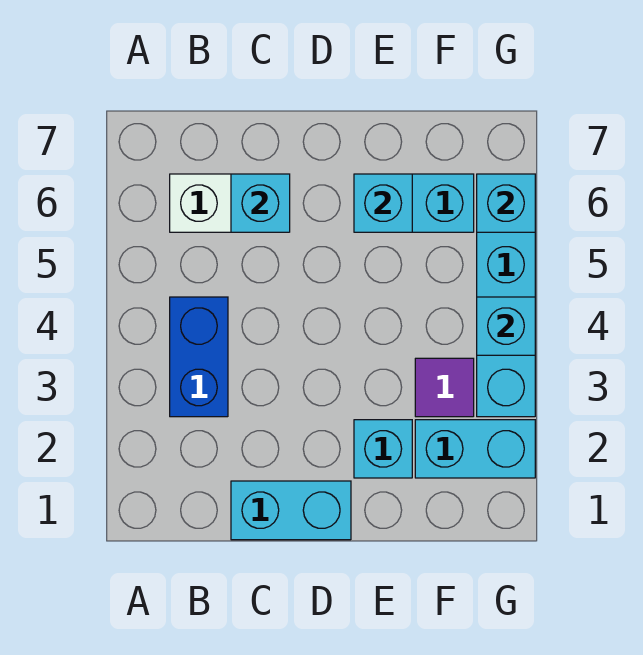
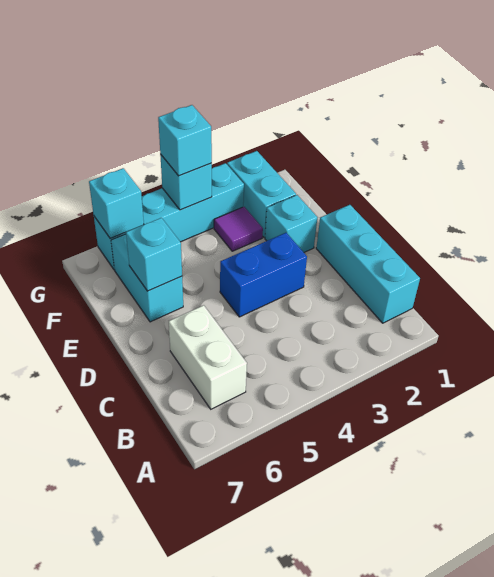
blue brick B3:B4 level 1 -> blue brick D3:D4 level 1
cyan brick C1:D1 level 1 -> cyan brick B1:D1 level 1
cyan brick C6 level 2 -> cyan brick G4 level 3

